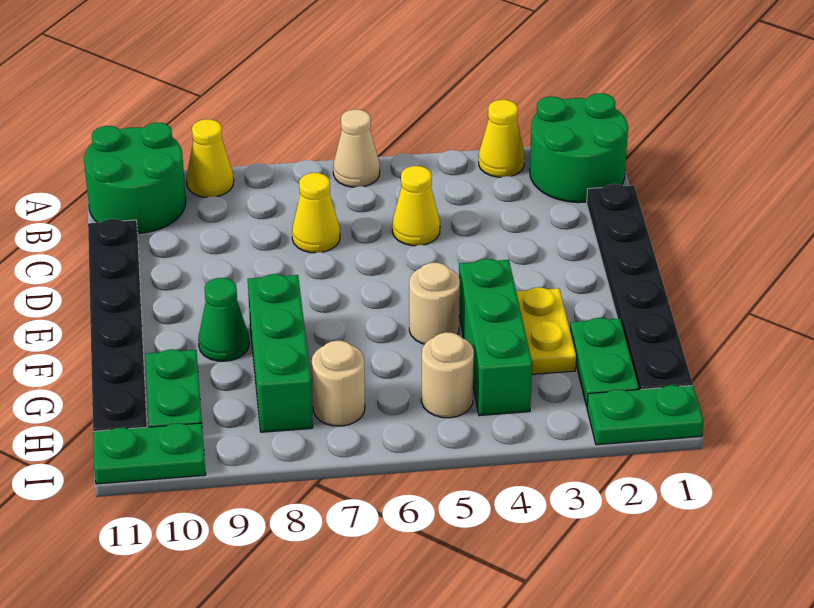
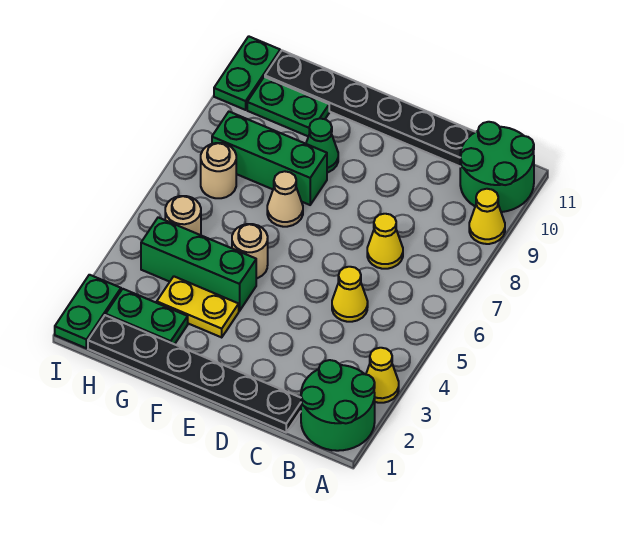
tan cone A6 level 1 -> tan cone F7 level 1

